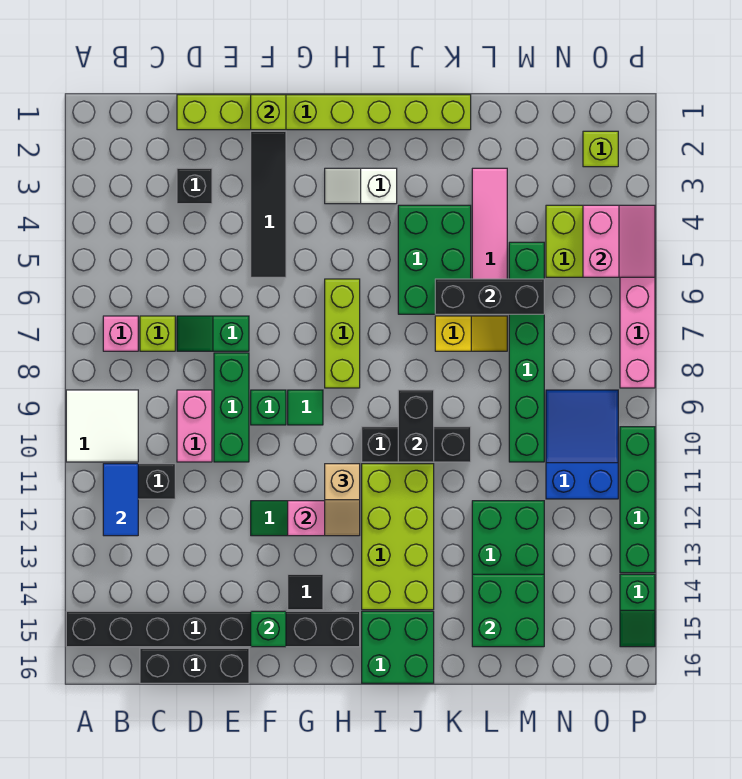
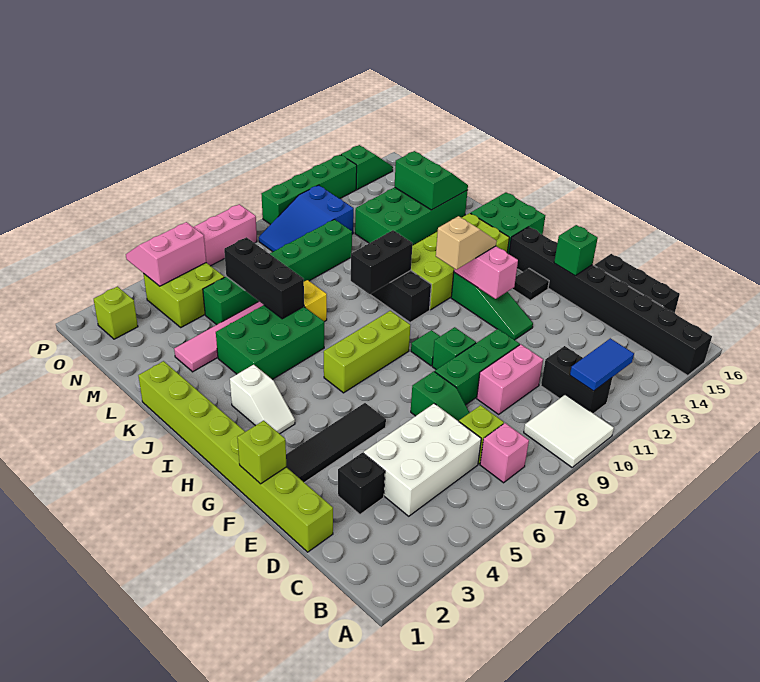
none -> white brick C4:D6 level 1
green brick L14:M15 level 2 -> green slope L14:M15 level 2 top 14

